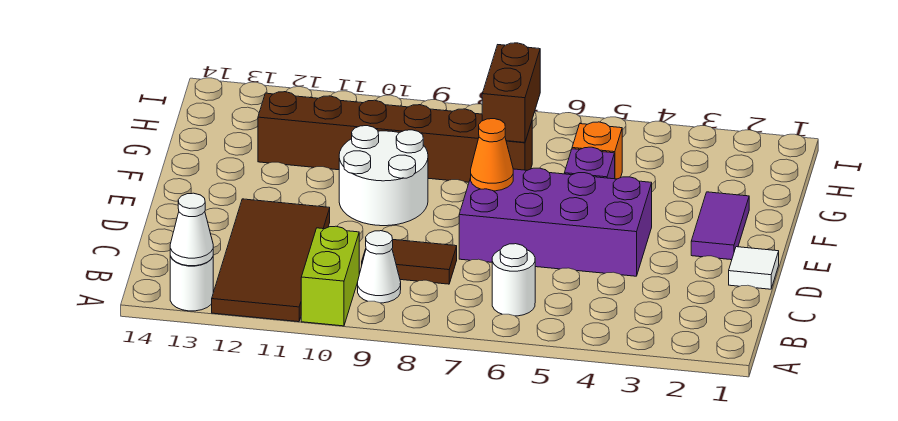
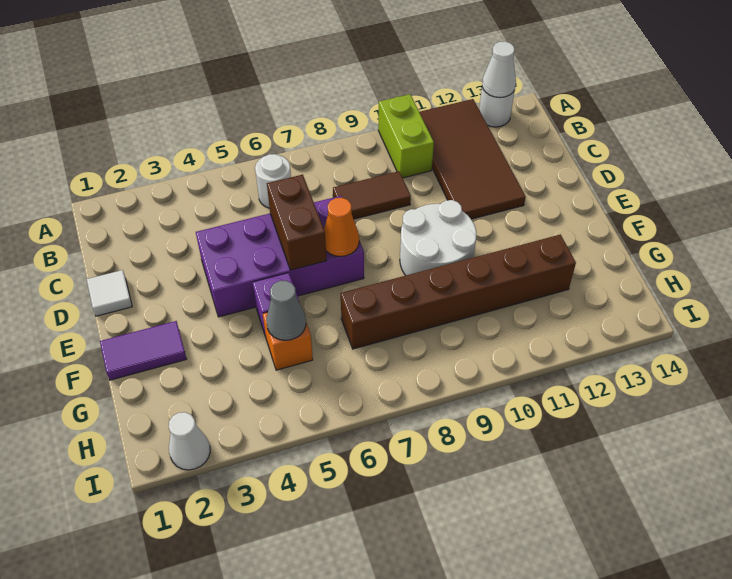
white cone B9 level 1 -> white cone I2 level 1
purple tile E2:F2 level 1 -> purple tile F1:F2 level 1
none -> grey cone G5 level 2
brown brick G7:H7 level 2 -> brown brick D6:E6 level 2

